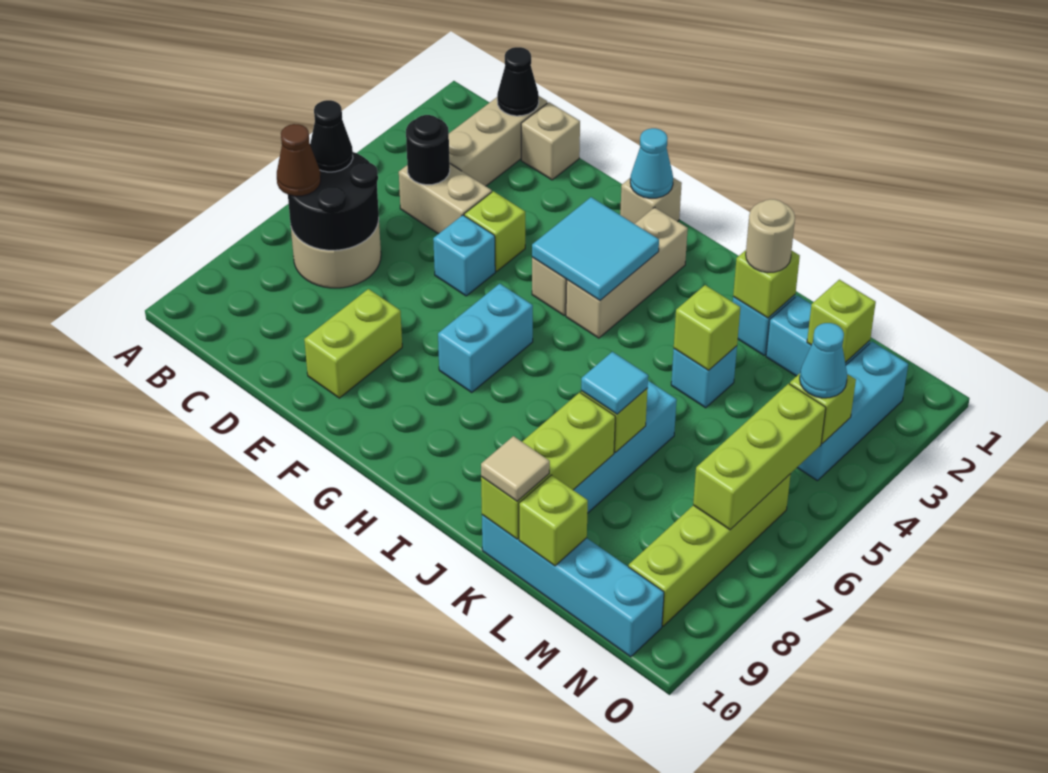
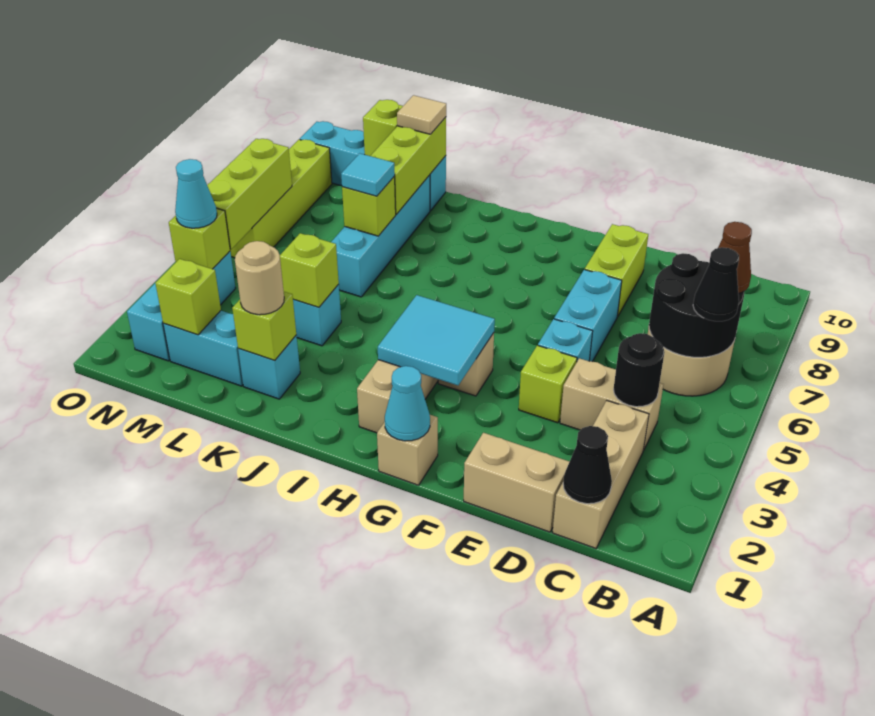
tan brick D1 level 1 -> tan brick D1:E1 level 1
cyan brick G6:G7 level 1 -> cyan brick E6:E7 level 1

